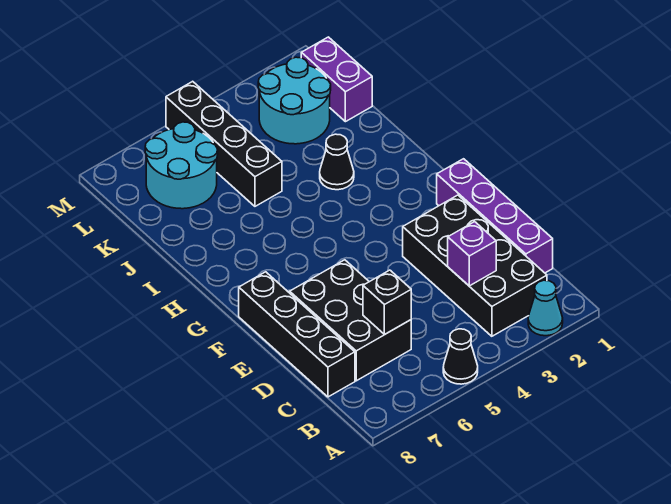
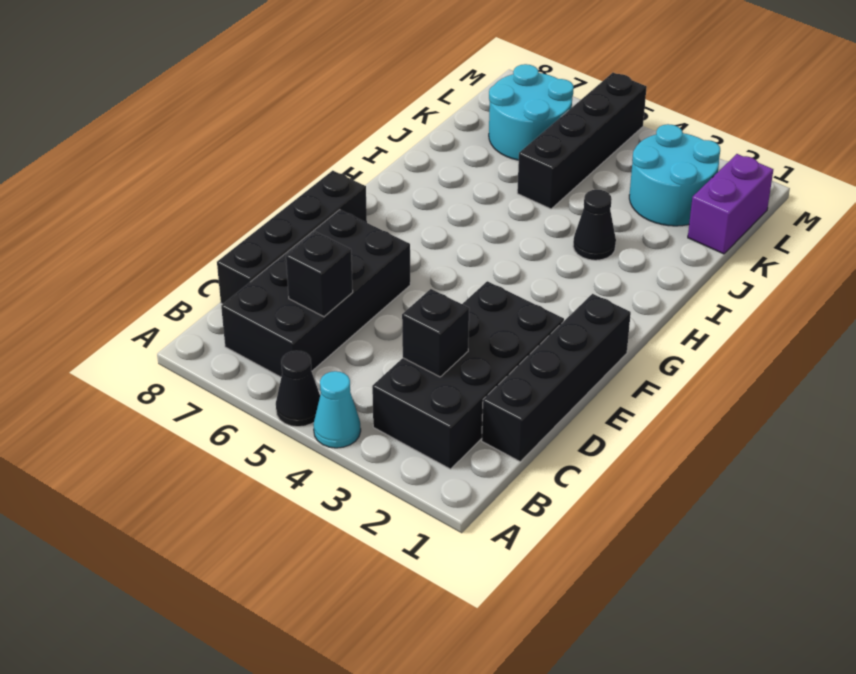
cyan cone A2 level 1 -> cyan cone A4 level 1
purple brick C1:F1 level 1 -> black brick C1:F1 level 1
purple brick C3 level 2 -> black brick C3 level 2
black brick C6:E7 level 1 -> black brick B6:E7 level 1

